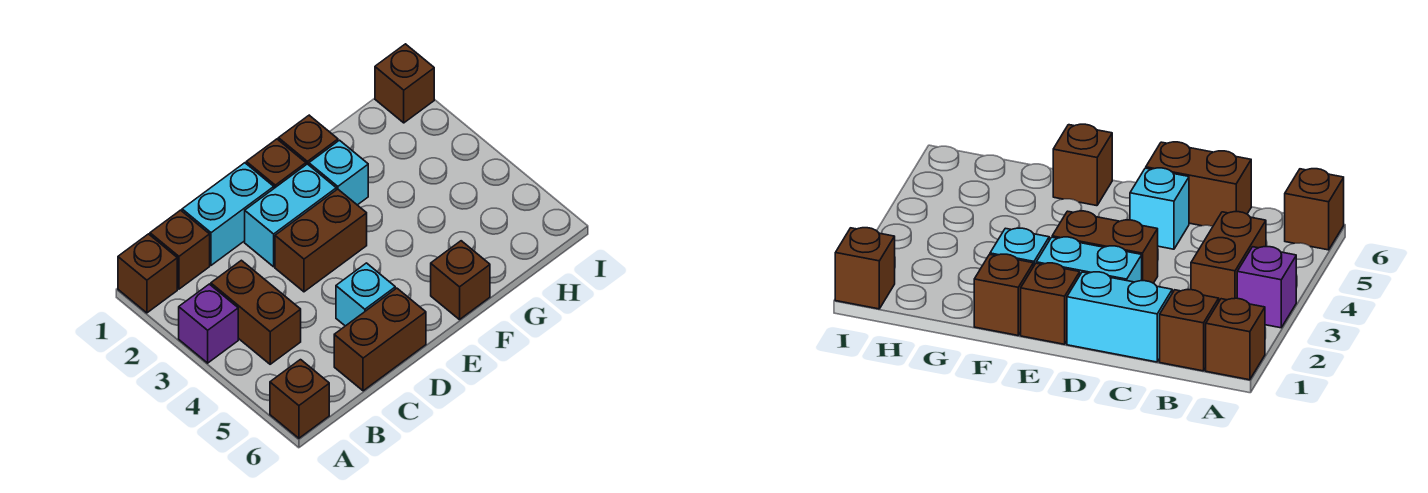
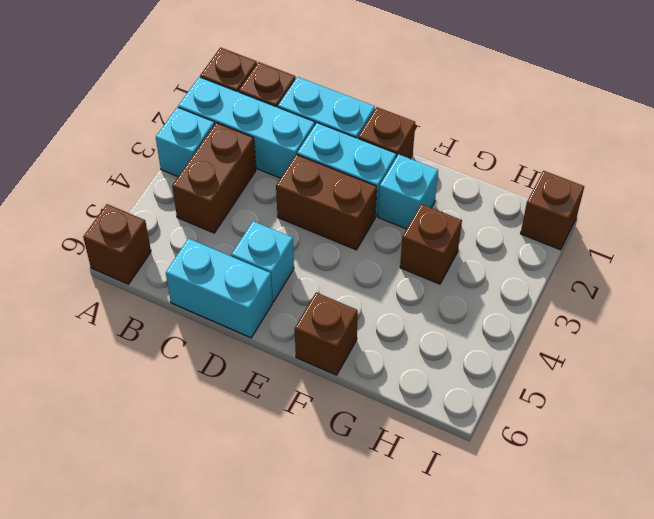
none -> cyan brick A2:C2 level 1
purple brick A3 level 1 -> cyan brick A3 level 1
brown brick C6:D6 level 1 -> cyan brick C6:D6 level 1
brown brick F1 level 1 -> brown brick G3 level 1

